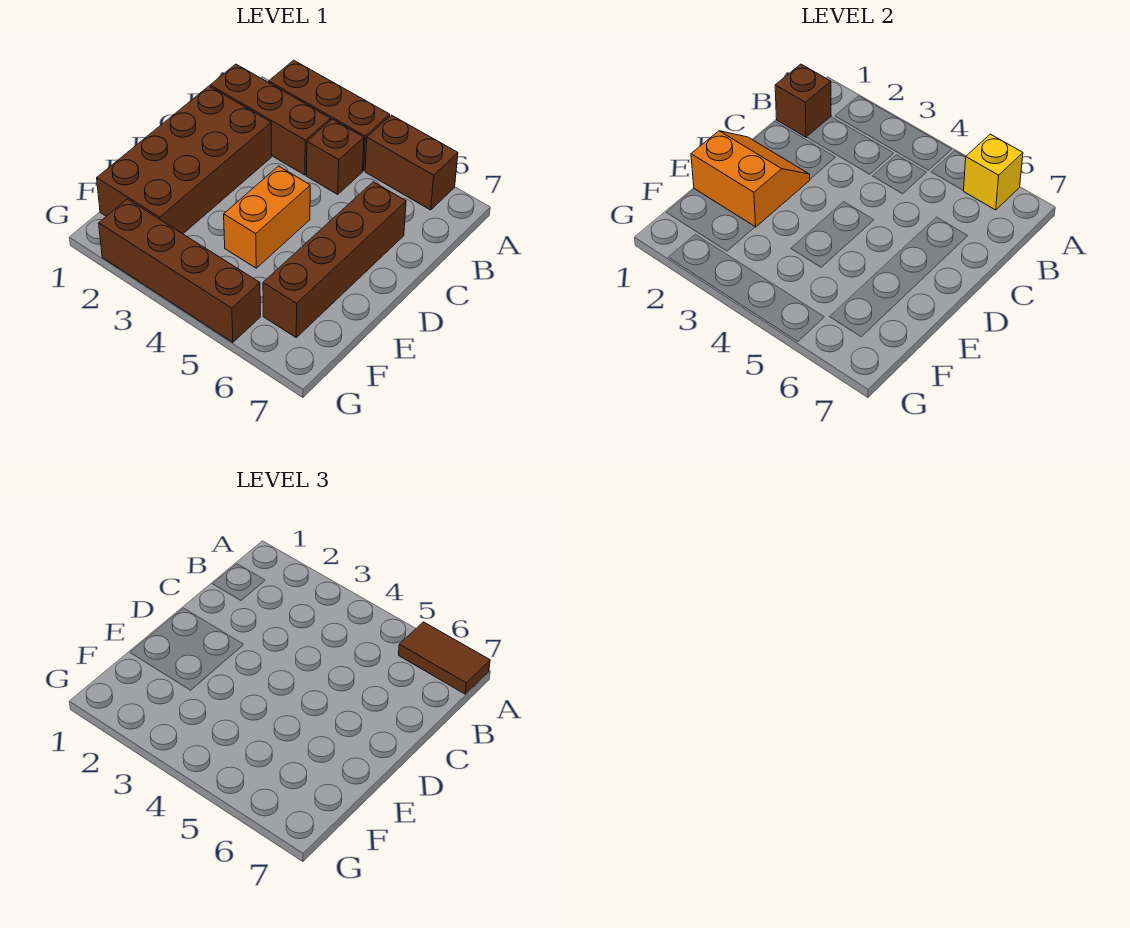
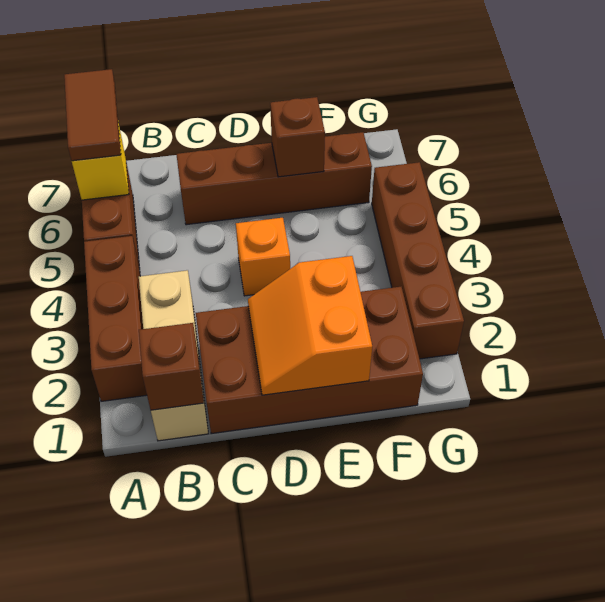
brown brick B1:B3 level 1 -> tan brick B1:B3 level 1
brown brick B4 level 1 -> brown brick E6 level 2
orange brick D4:E4 level 1 -> orange brick D4 level 1

